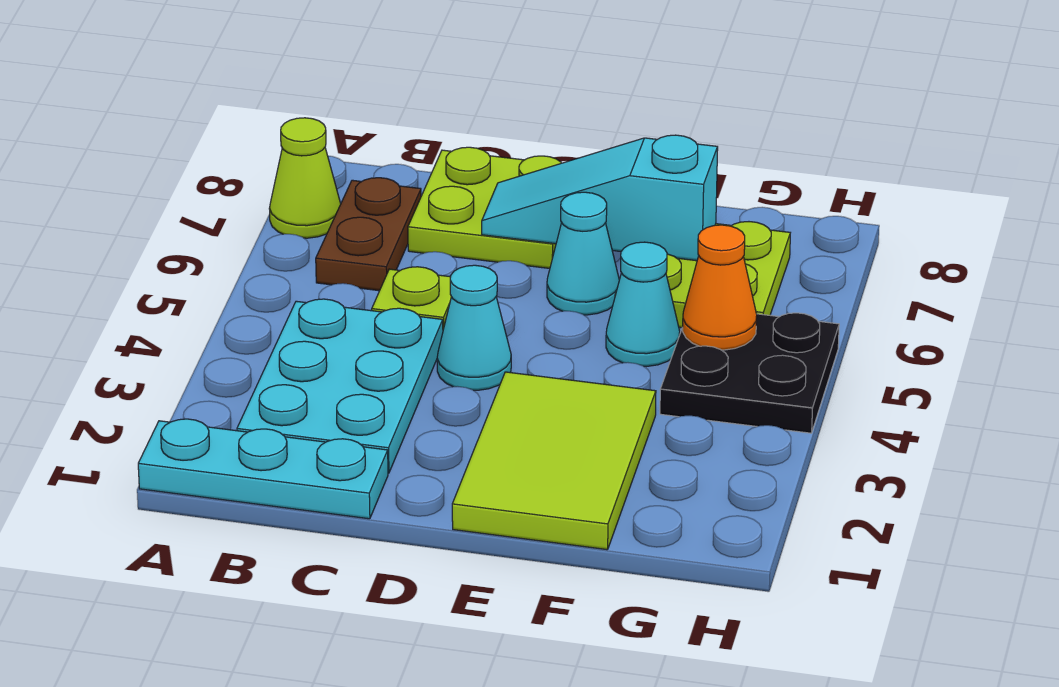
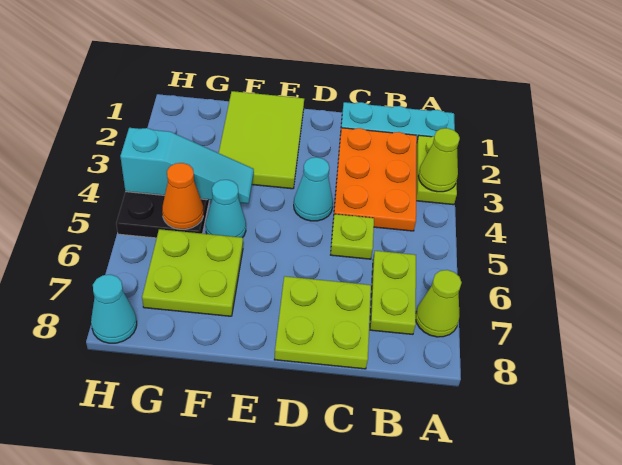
none -> lime plate A2:A3 level 1
none -> lime cone A3 level 2
cyan plate B2:C4 level 1 -> orange plate B2:C4 level 1
brown plate B6:B7 level 1 -> lime plate B6:B7 level 1
cyan slope D7:F7 level 2 top F -> cyan slope F4:H4 level 2 top H
cyan cone E6 level 1 -> cyan cone H8 level 1

